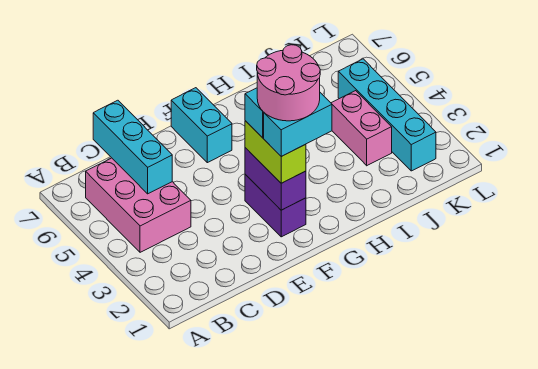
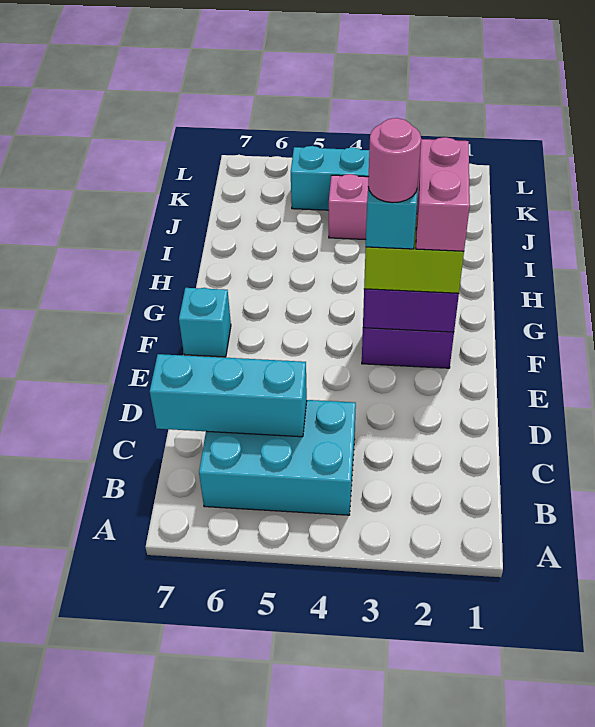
pink brick B4:C6 level 1 -> cyan brick B4:C6 level 1
cyan brick F2:G2 level 4 -> pink brick F2:G2 level 4
pink round brick F2:G3 level 5 -> pink round brick F3 level 5
cyan brick F6:F7 level 1 -> cyan brick F7 level 1

